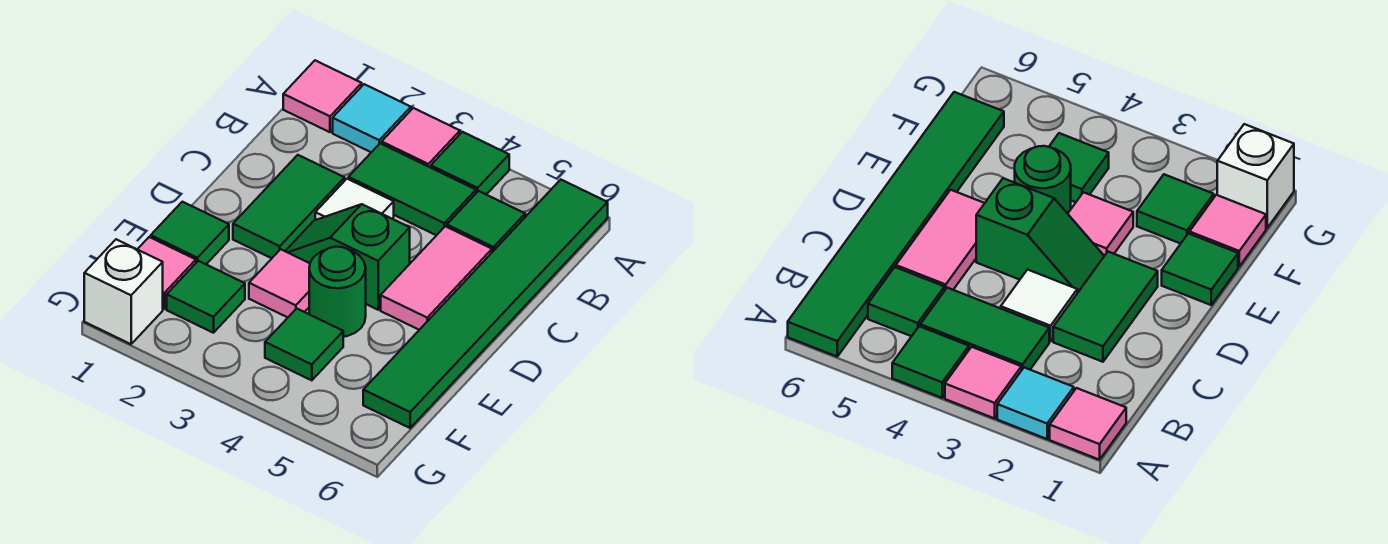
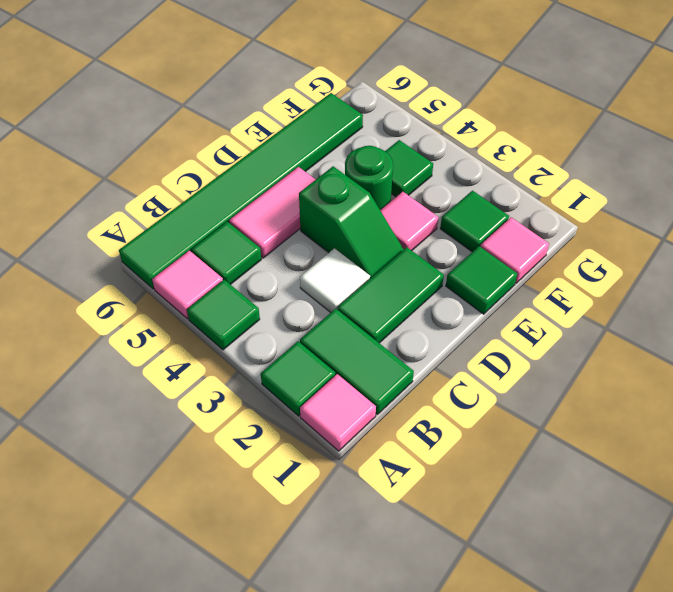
cyan tile A2 level 1 -> green tile A2 level 1
pink tile A3 level 1 -> pink tile A5 level 1
green tile B3:B4 level 1 -> green tile B1:B2 level 1
white brick G1 level 1 -> none

